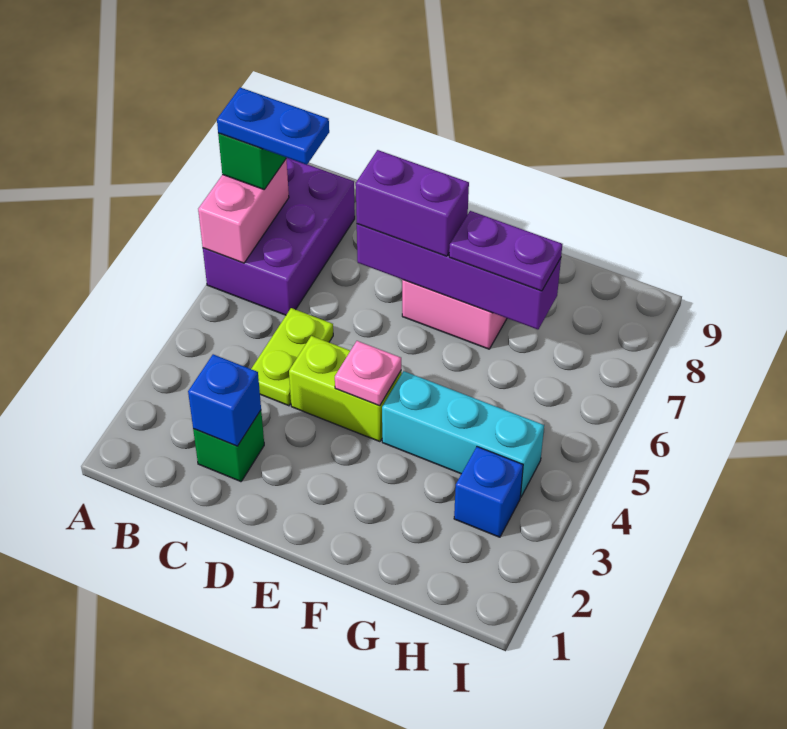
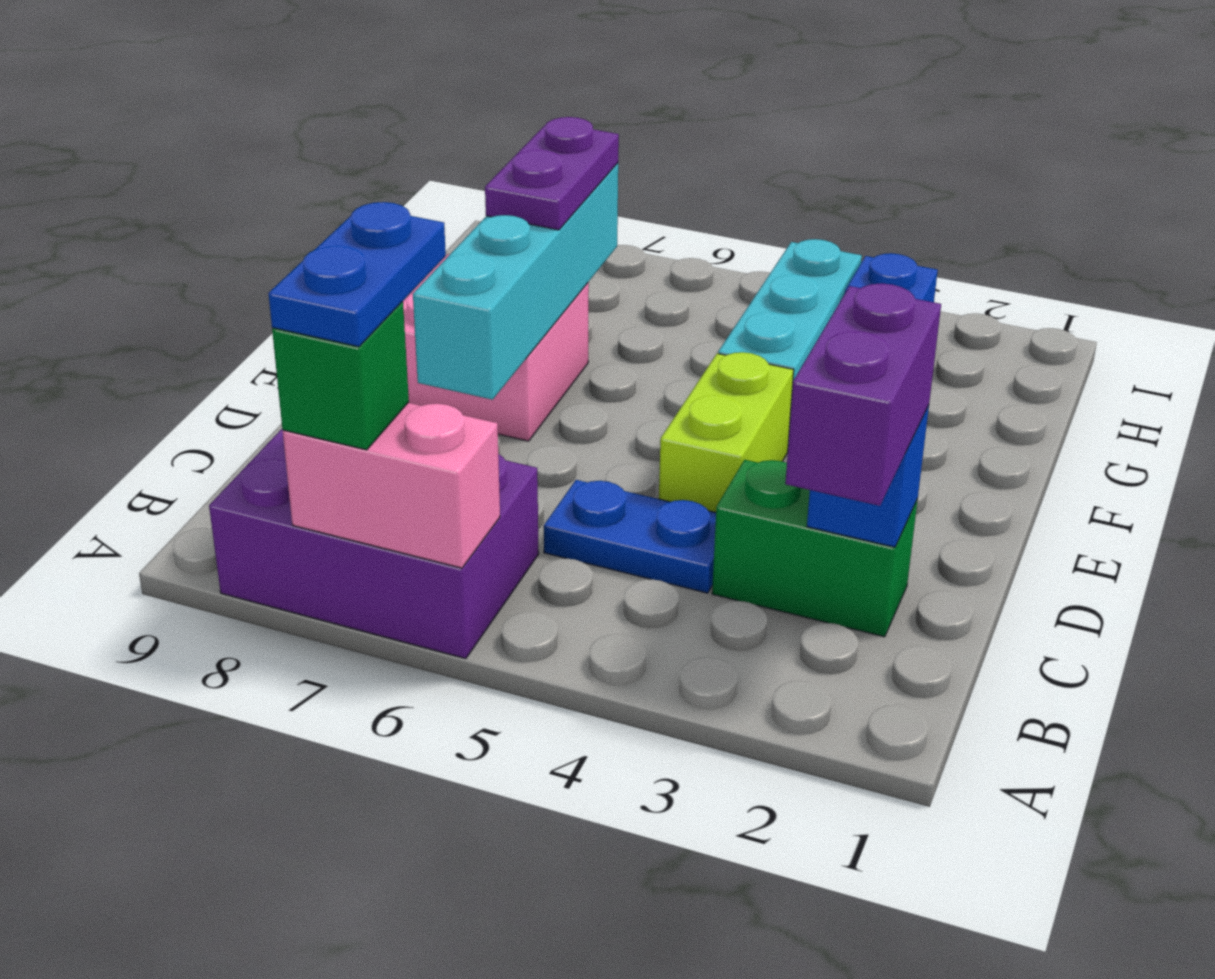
green brick C2 level 1 -> green brick C2:C3 level 1
lime plate C4:C5 level 1 -> blue plate C4:C5 level 1
purple brick D7:G7 level 2 -> cyan brick D7:G7 level 2
purple brick D7:E7 level 3 -> purple brick B2:C2 level 3
pink plate E4 level 2 -> none

